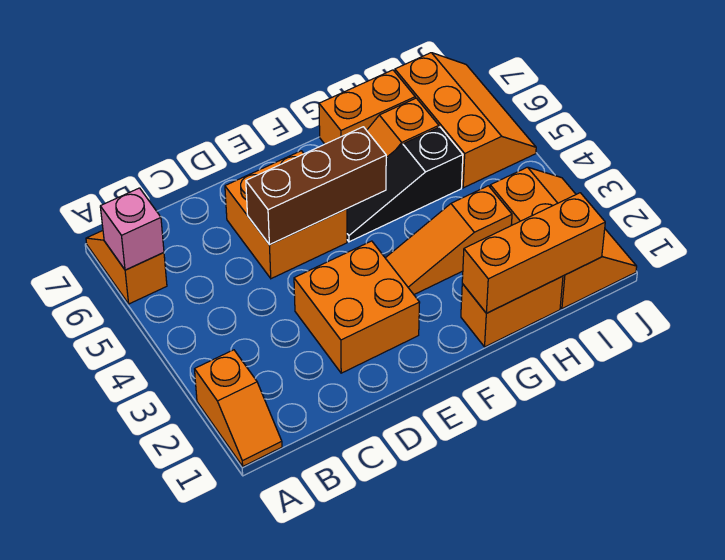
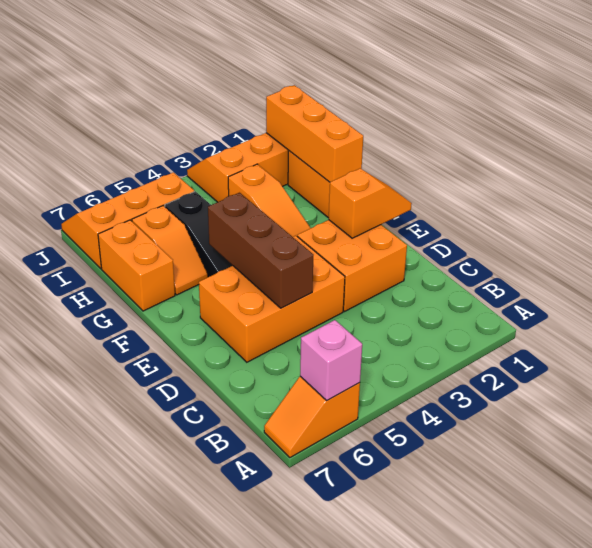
orange slope A1:A2 level 1 top 2 -> orange slope E1:E2 level 2 top 2
orange brick D5:E6 level 1 -> orange brick D4:E6 level 1

